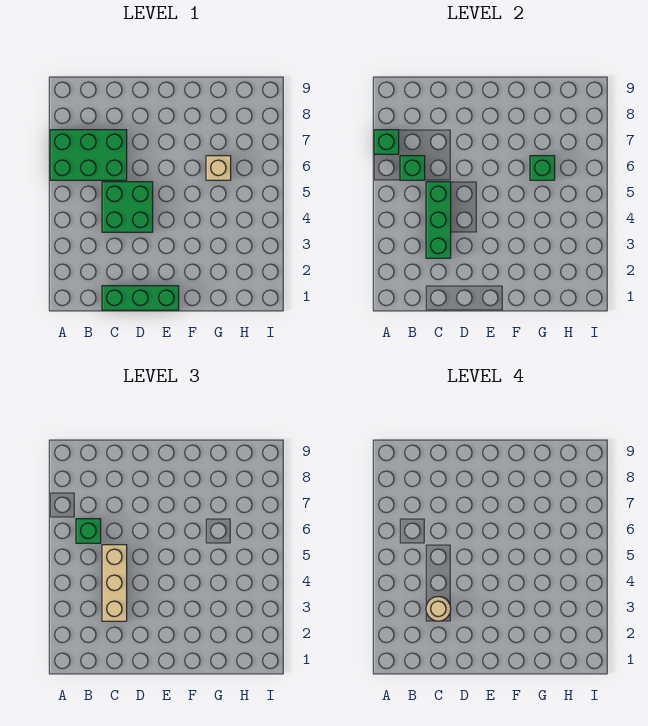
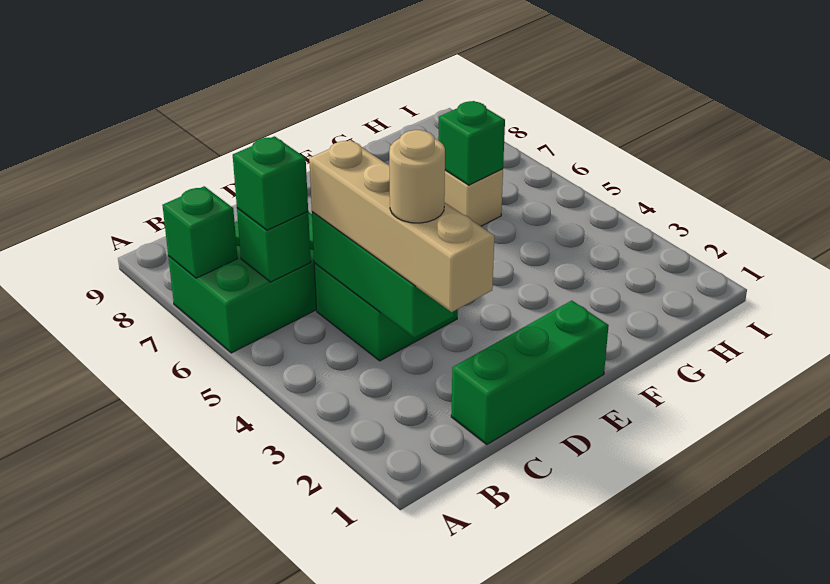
tan brick C3:C5 level 3 -> tan brick C2:C5 level 3

